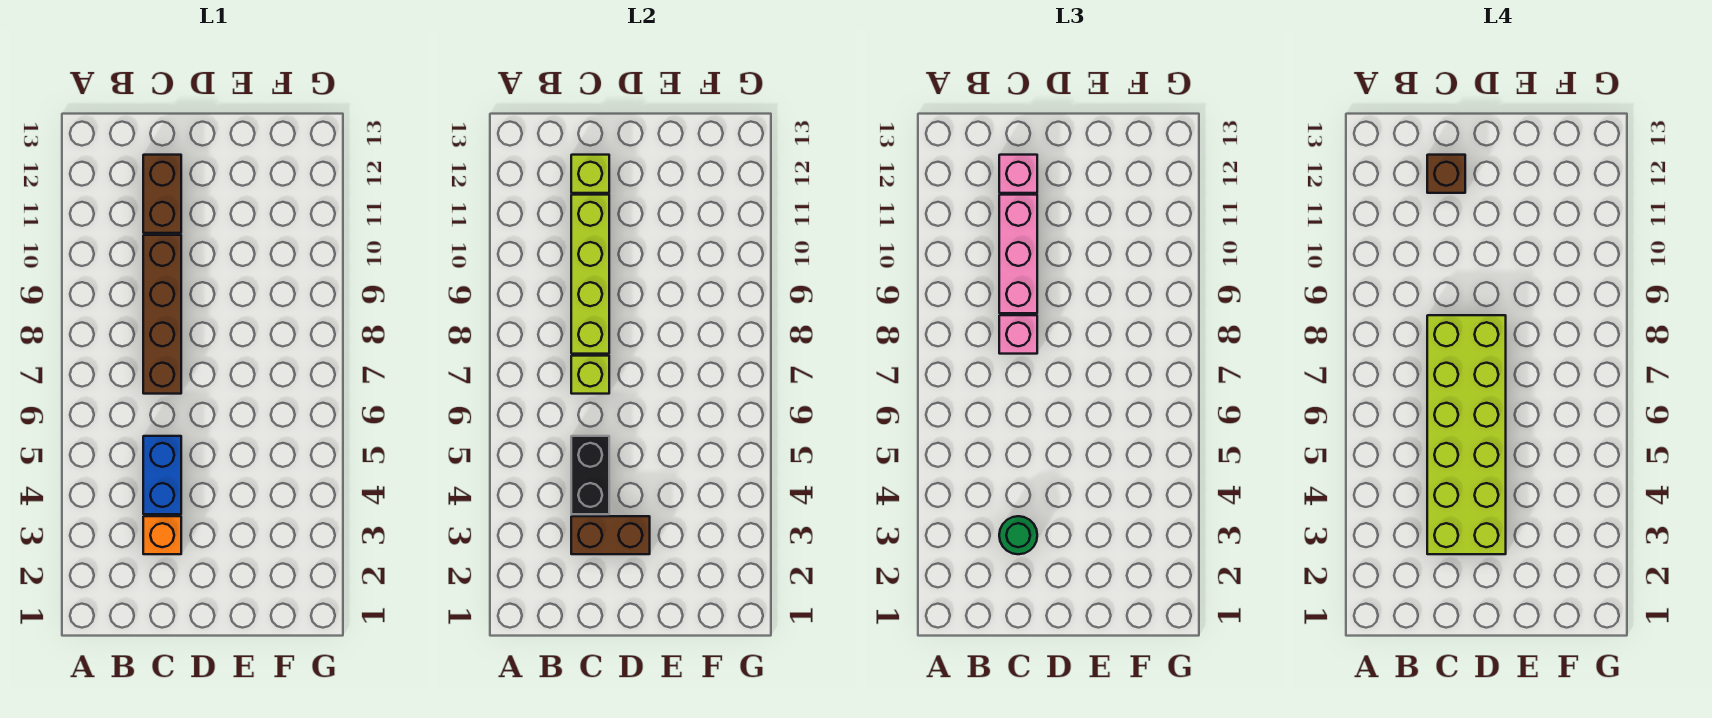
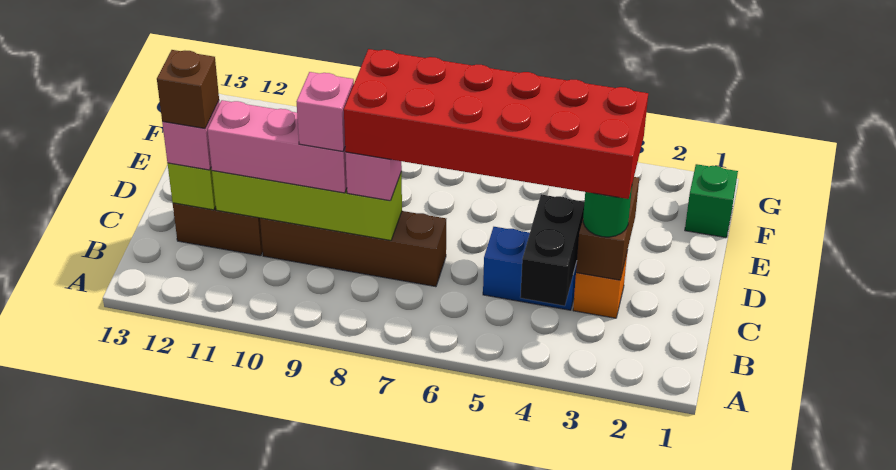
lime brick C3:D8 level 4 -> red brick C3:D8 level 4
black brick C4:C5 level 2 -> black brick B4:C4 level 2
lime brick C7 level 2 -> none
none -> pink brick C9 level 4
none -> green brick F1 level 1

